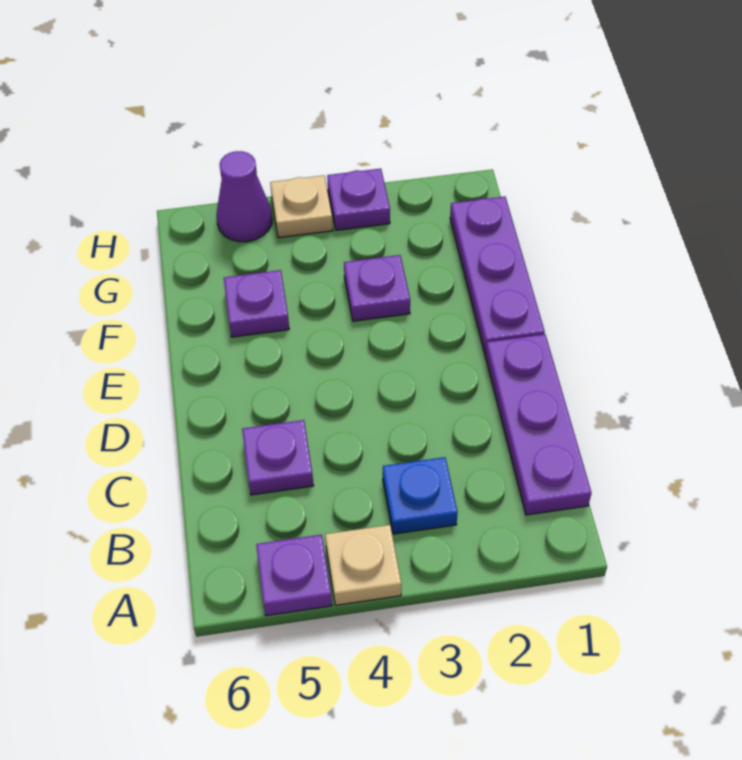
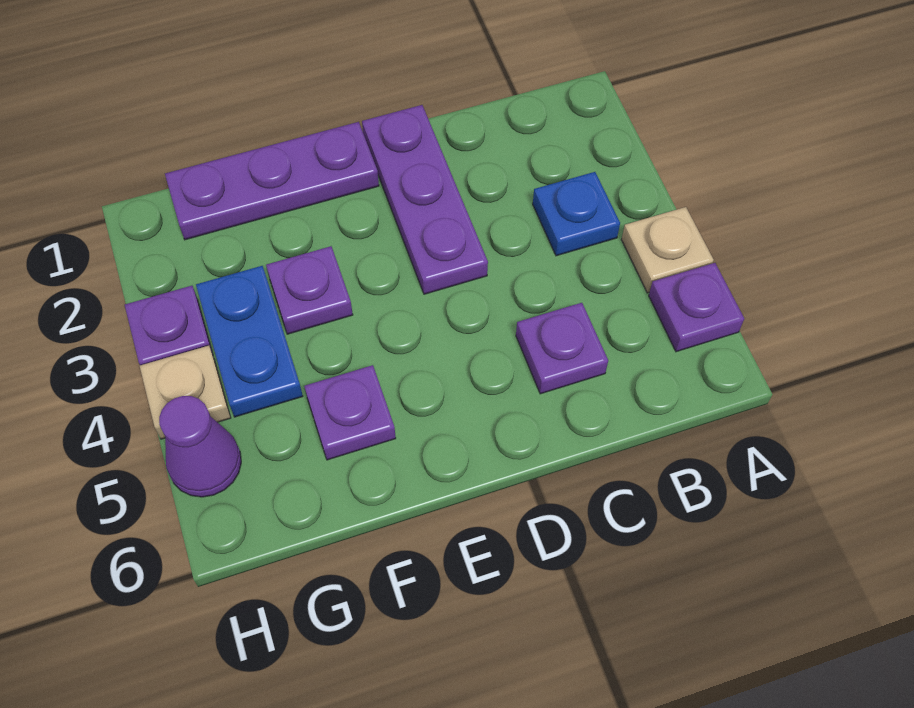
purple plate B1:D1 level 1 -> purple plate D1:D3 level 1
none -> blue plate G3:G4 level 1

